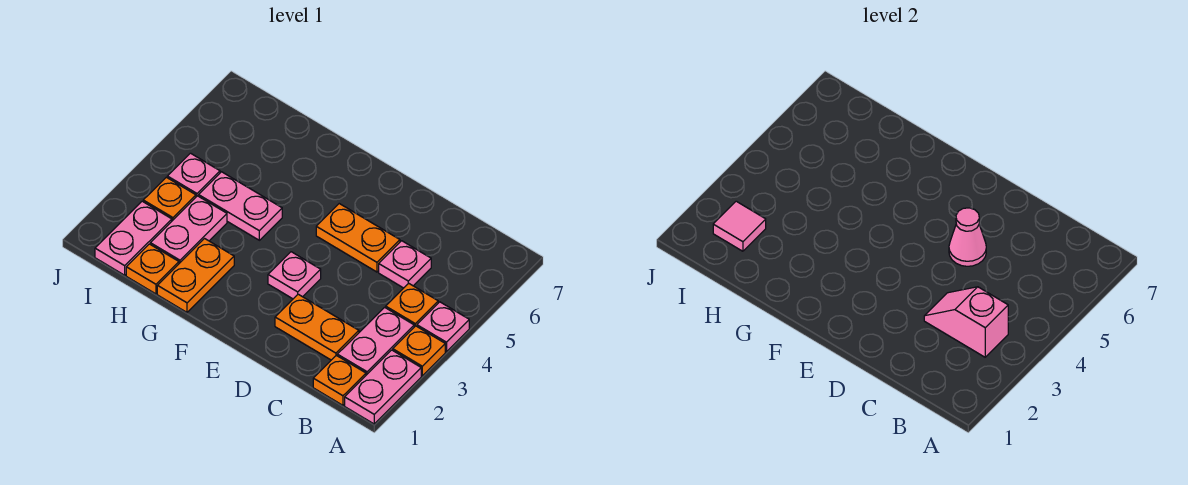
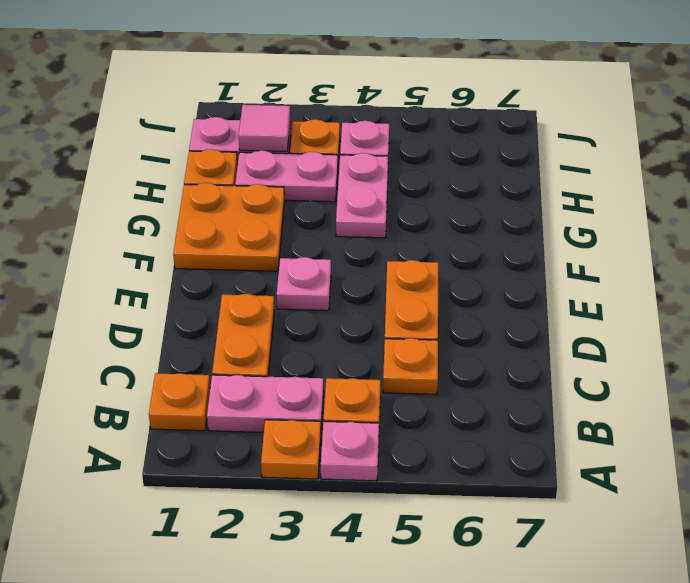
pink plate A1:A2 level 1 -> none
pink slope B3:C3 level 2 top B -> none
pink plate C5 level 1 -> orange plate C5 level 1
pink cone D5 level 2 -> none
orange plate G1:G2 level 1 -> orange plate F1:G2 level 1

